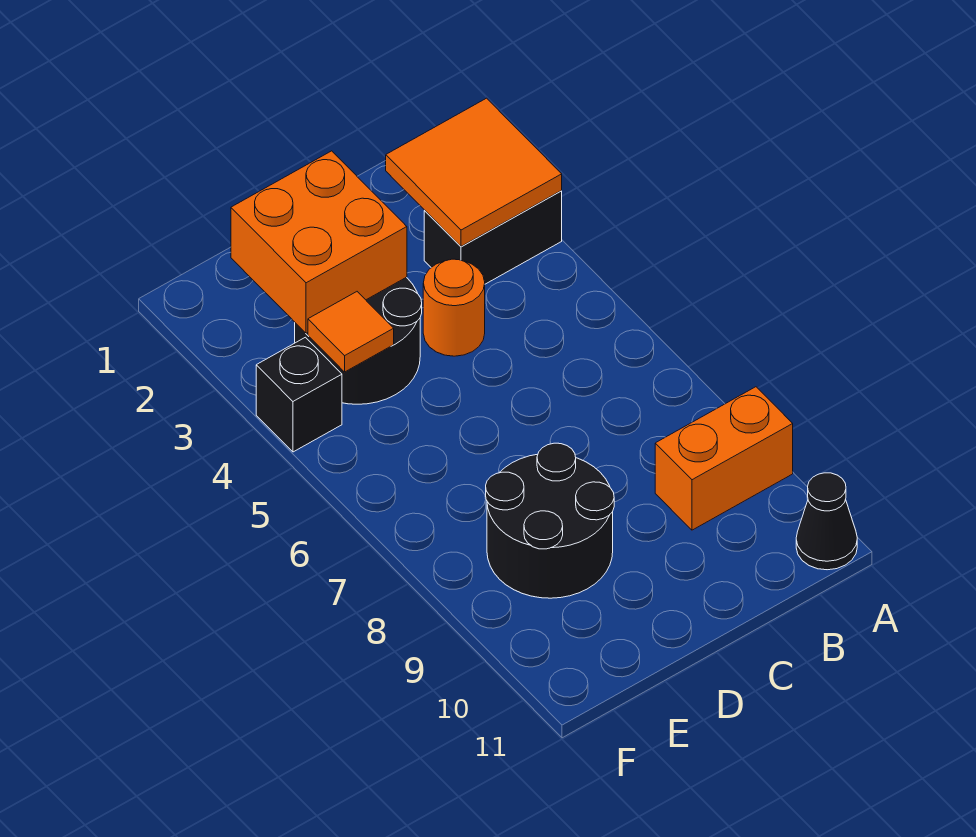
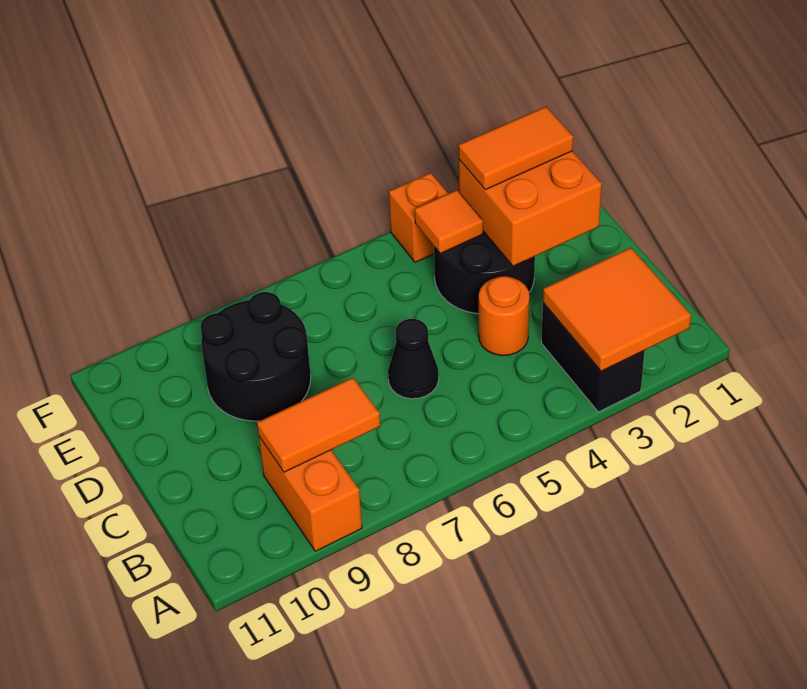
black cone A11 level 1 -> black cone C6 level 1
none -> orange tile B8:B9 level 2
none -> orange tile E2:E3 level 3
black brick F4 level 1 -> orange brick F4 level 1

